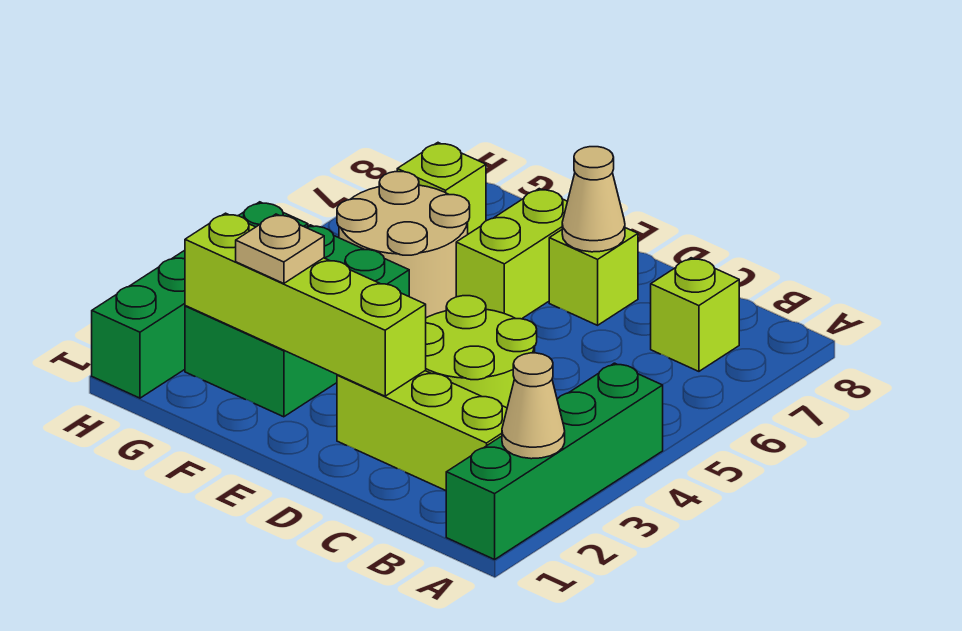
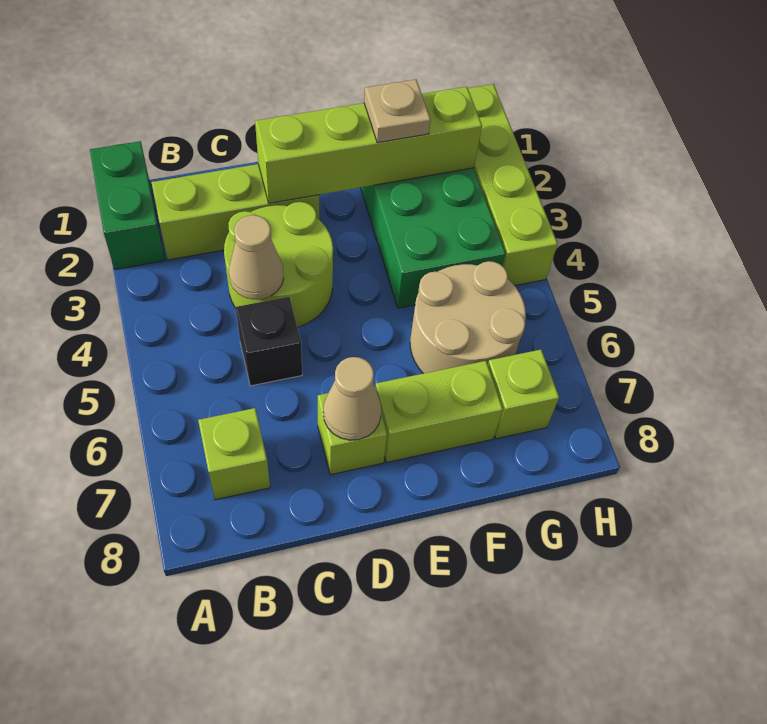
green brick A1:A4 level 1 -> green brick A1:A2 level 1
tan cone A2 level 2 -> tan cone C4 level 2
none -> black brick C5 level 1
lime brick E6:E7 level 1 -> lime brick E7:F7 level 1
green brick H1:H4 level 1 -> lime brick H1:H4 level 1

